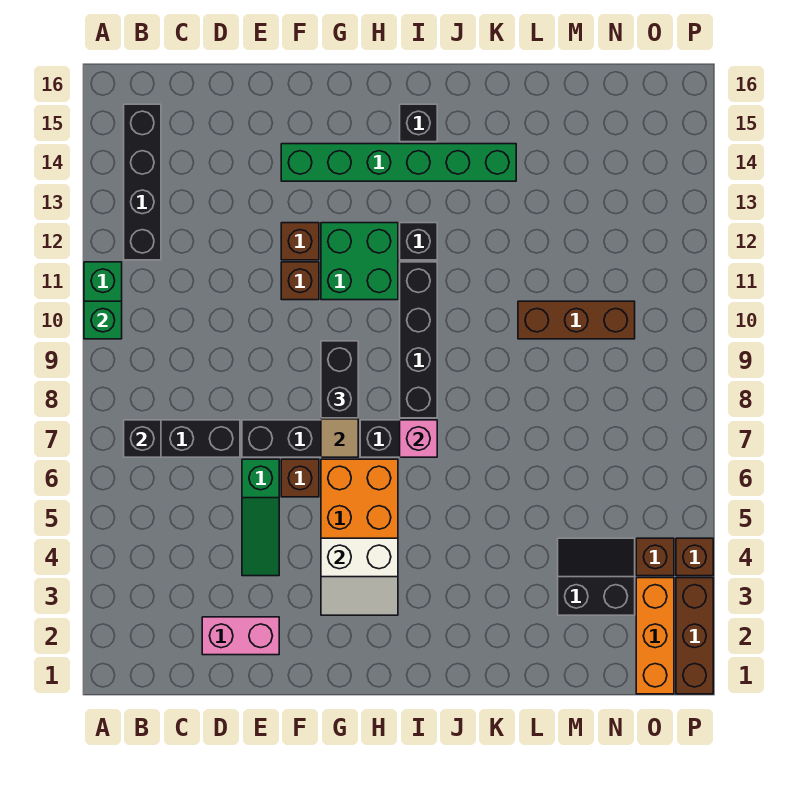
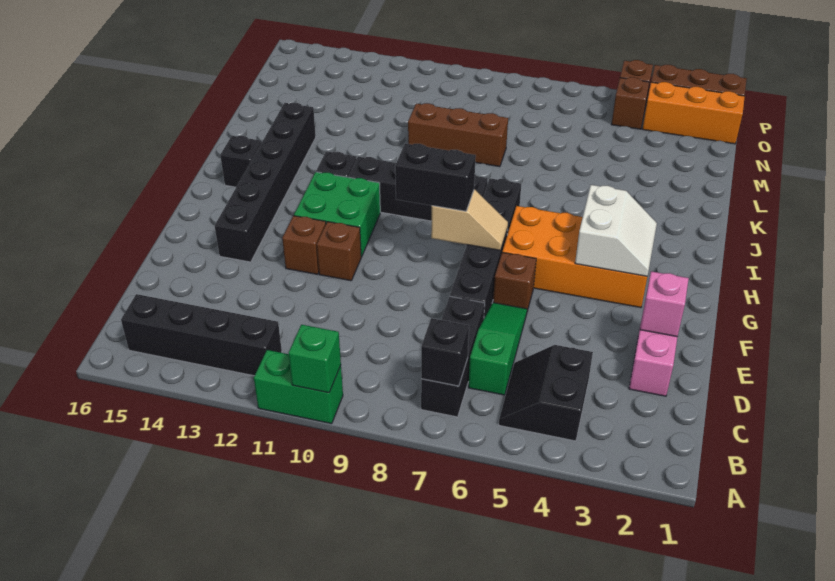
green slope E4:E6 level 1 top 6 -> green slope C6:E6 level 1 top C
green brick F14:K14 level 1 -> black brick F14:K14 level 1
pink brick I7 level 2 -> pink brick E2 level 2
brown brick L10:N10 level 1 -> brown brick L8:L10 level 1
black slope M3:N4 level 1 top 3 -> black slope B4:C5 level 1 top 4

